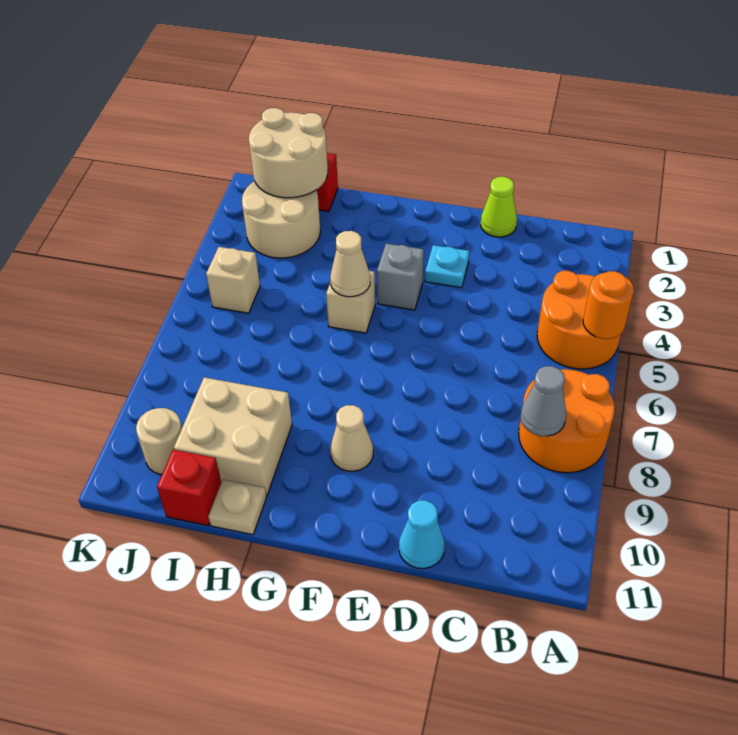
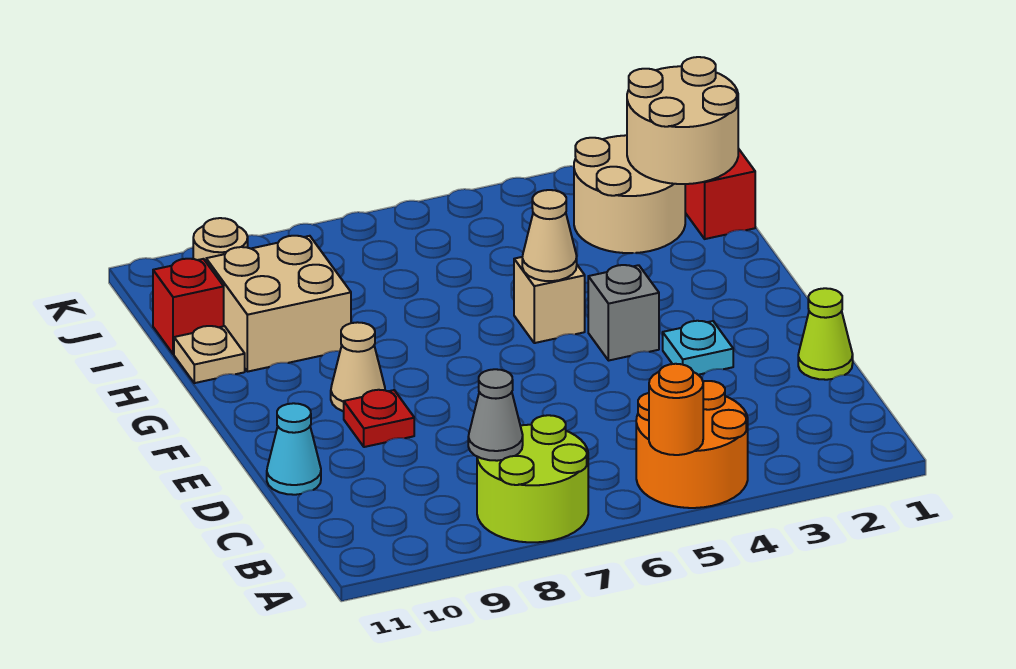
orange round brick A7:B8 level 1 -> lime round brick A7:B8 level 1
none -> red plate E9 level 1
tan brick J5 level 1 -> none

